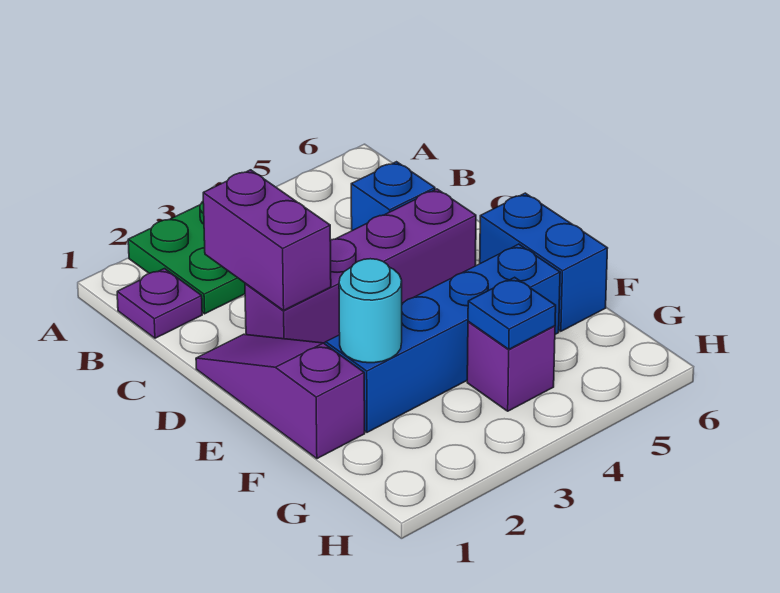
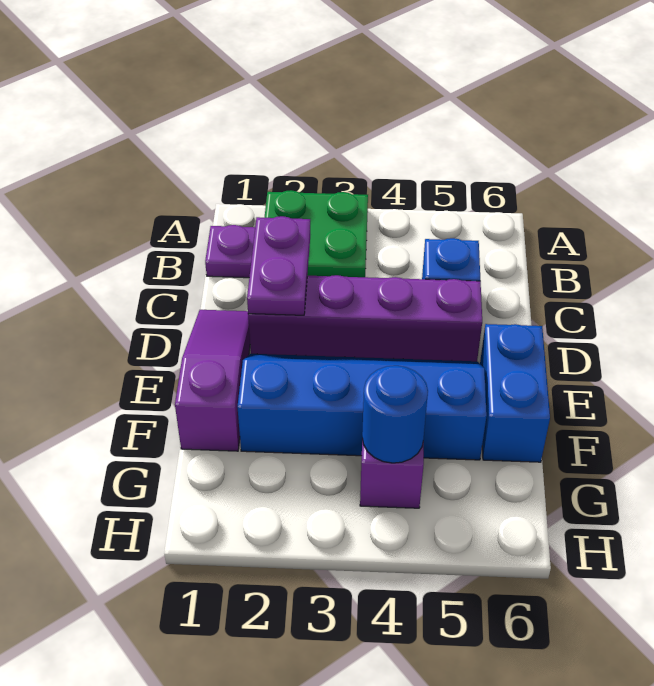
purple brick C2:D2 level 2 -> purple plate C2:D2 level 2
cyan round brick F2 level 2 -> none
blue plate G4 level 2 -> blue round brick G4 level 2

